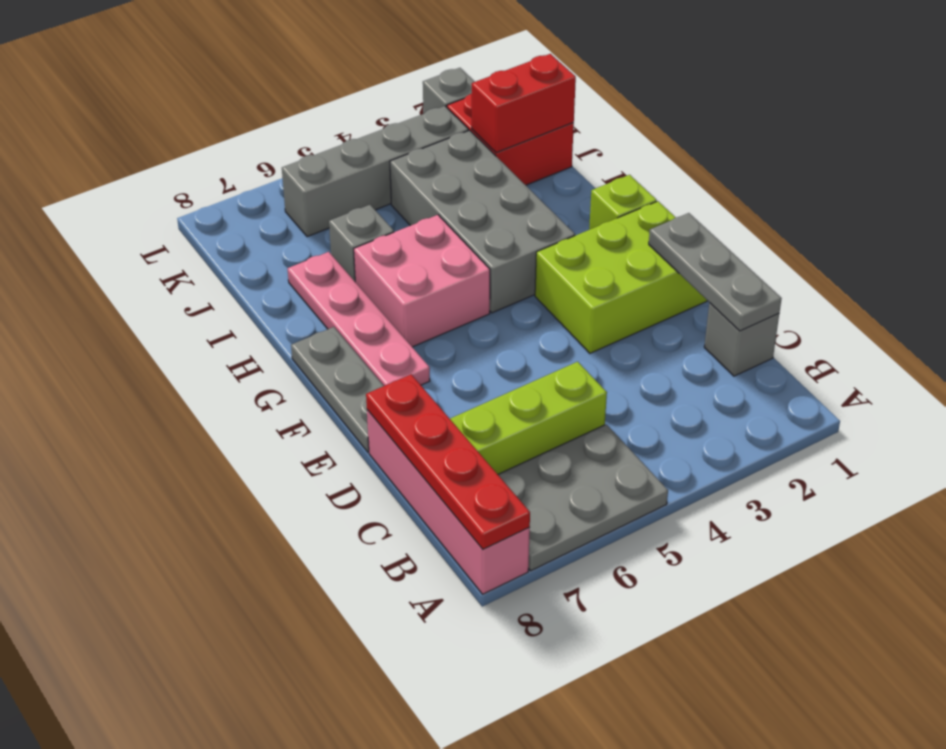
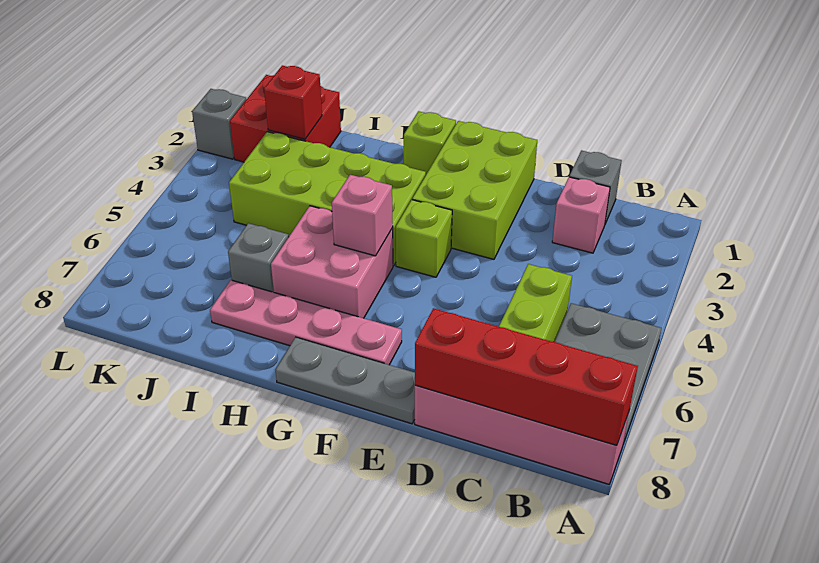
red plate A8:D8 level 2 -> red brick A8:D8 level 2
grey plate C1:E1 level 2 -> none
none -> pink brick C2 level 1
none -> lime brick F4 level 1
grey brick G3:J4 level 1 -> lime brick G3:J4 level 1
none -> pink brick G5 level 2
red brick J1:J2 level 2 -> red brick J2 level 2
grey brick K3:K6 level 1 -> none

